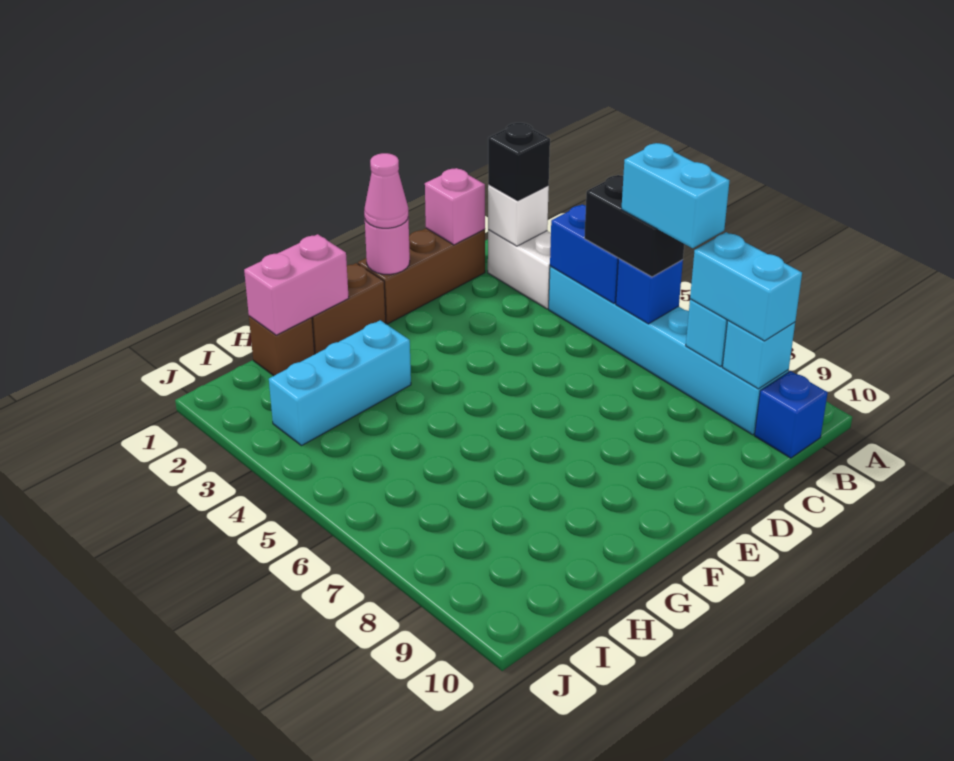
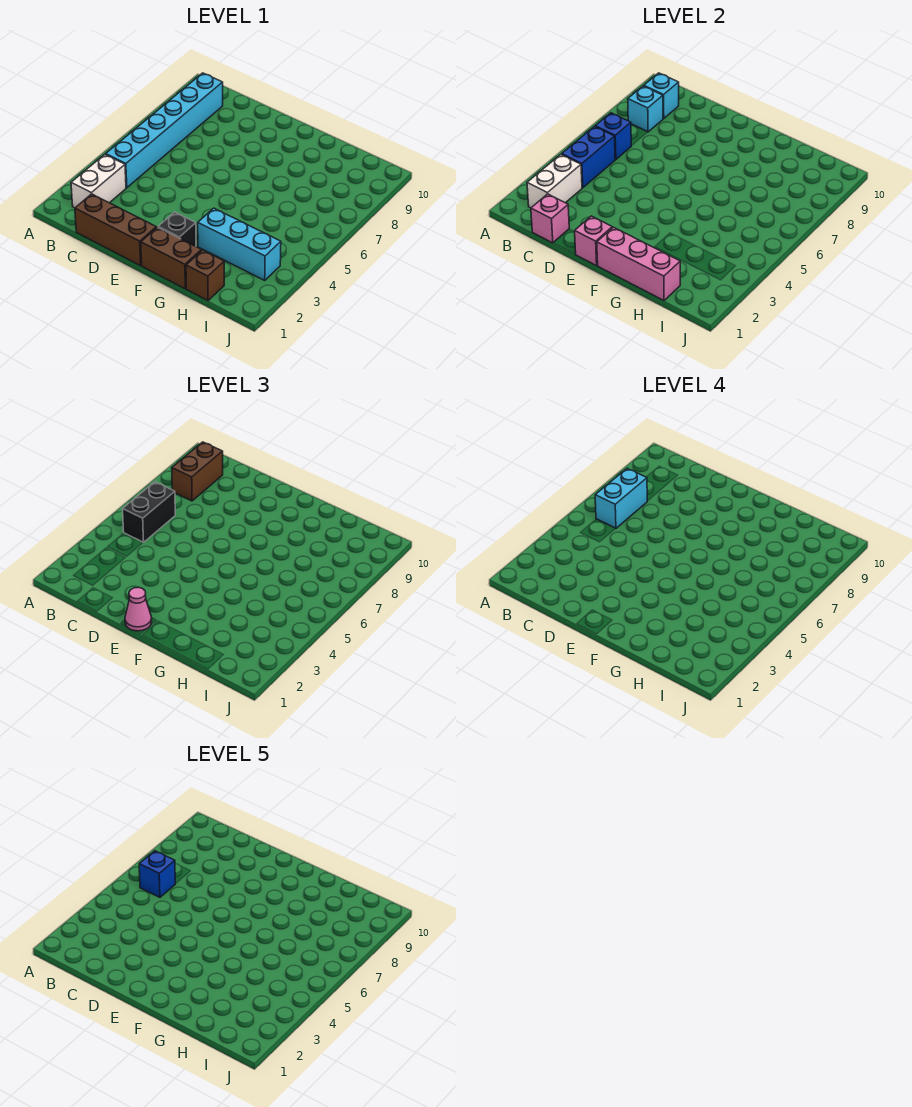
white brick B2 level 2 -> white brick B2:B3 level 2
black brick B2 level 3 -> black brick F2 level 1
cyan brick B8:B9 level 3 -> brown brick B8:B9 level 3
blue brick B10 level 1 -> blue brick B6 level 5
pink round brick E1 level 2 -> pink brick E1 level 2
pink brick G1:H1 level 2 -> pink brick F1:H1 level 2

